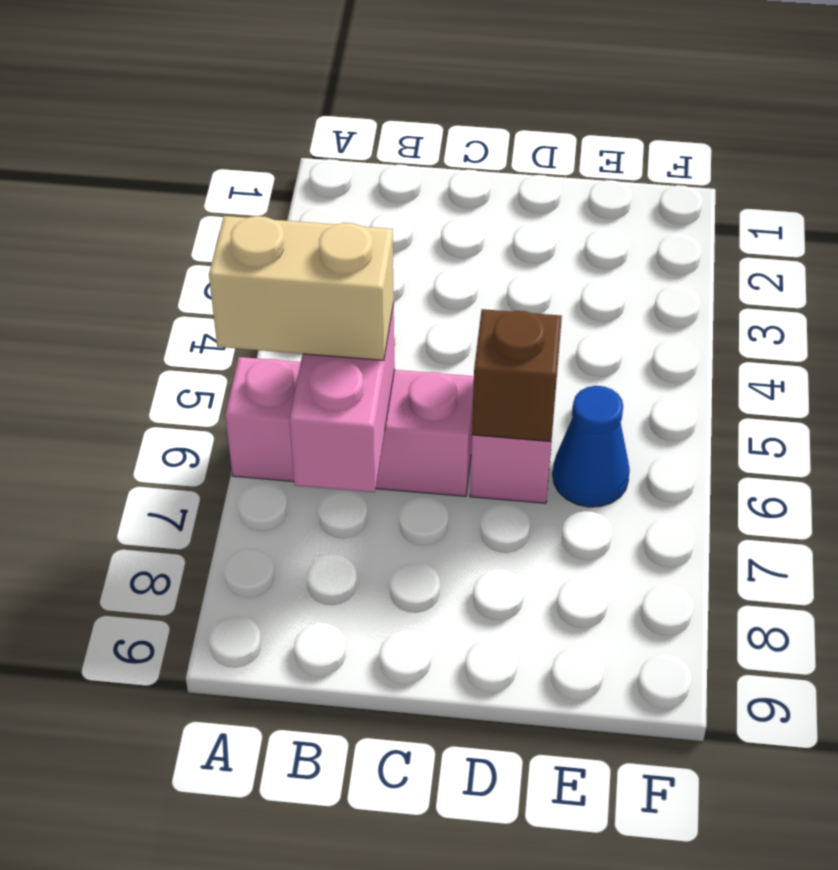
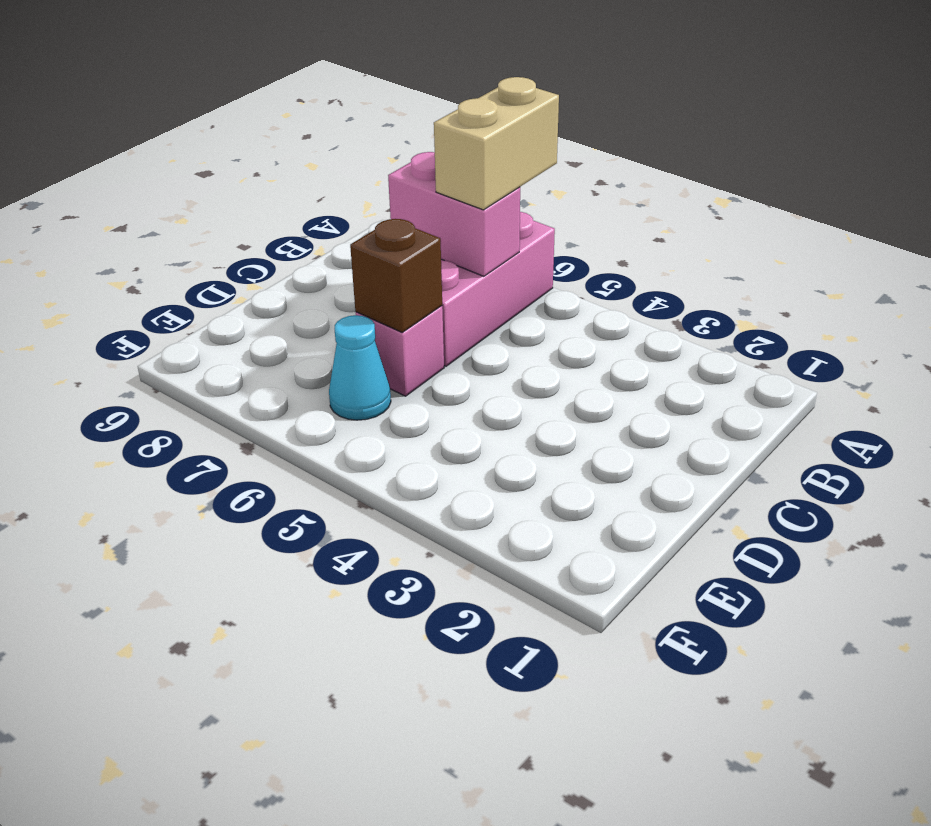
blue cone E6 level 1 -> cyan cone E6 level 1

